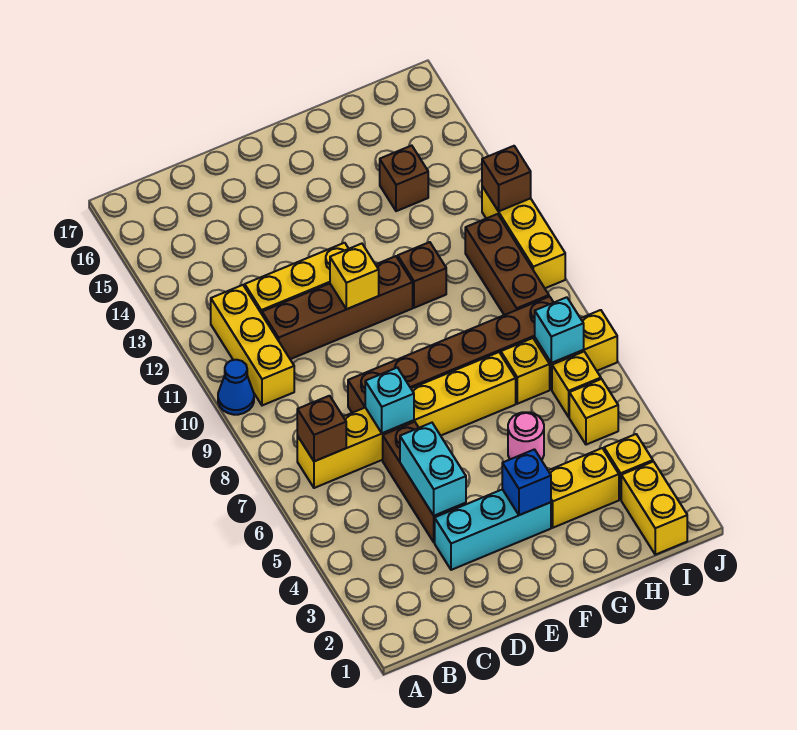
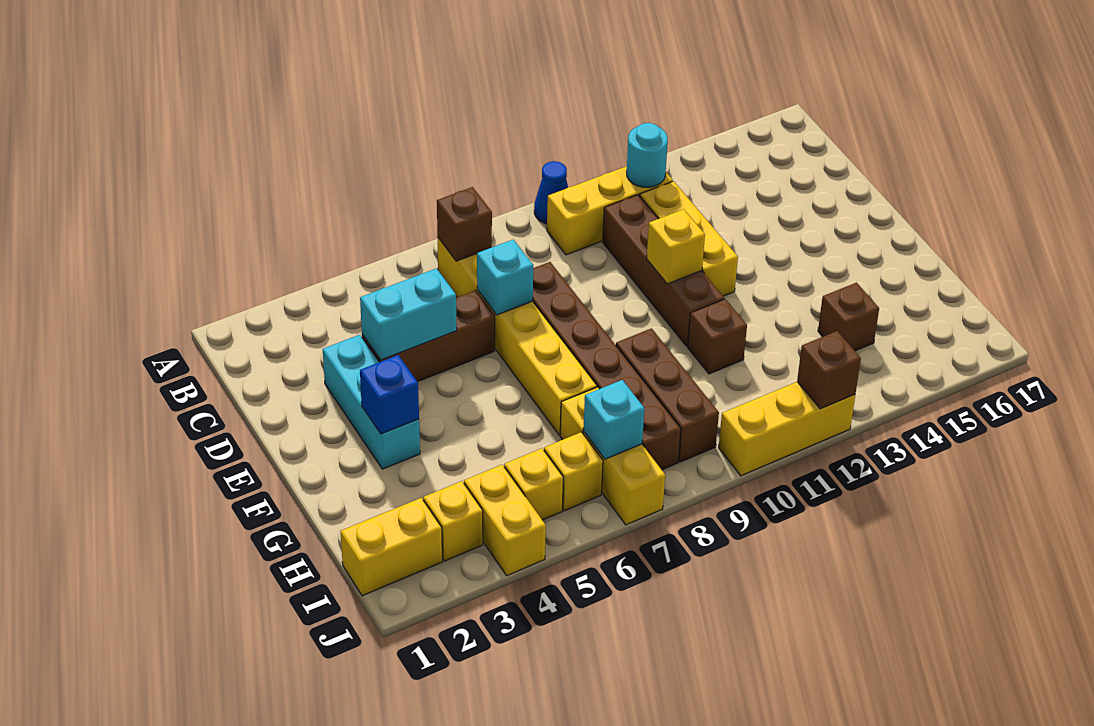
none -> cyan round brick B12 level 2
yellow brick G3:H3 level 1 -> yellow brick I4:J4 level 1
pink round brick G5 level 1 -> none
brown brick I9:I11 level 1 -> brown brick G9:I9 level 1

